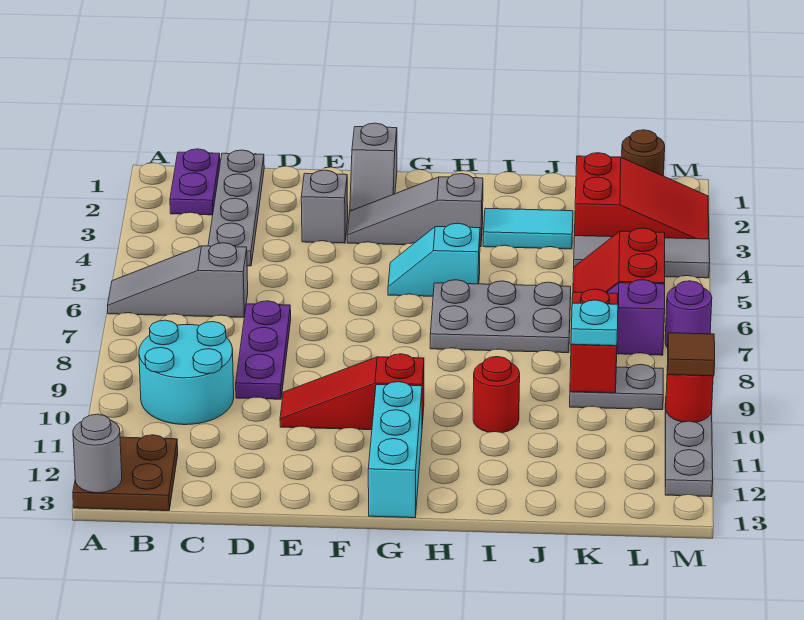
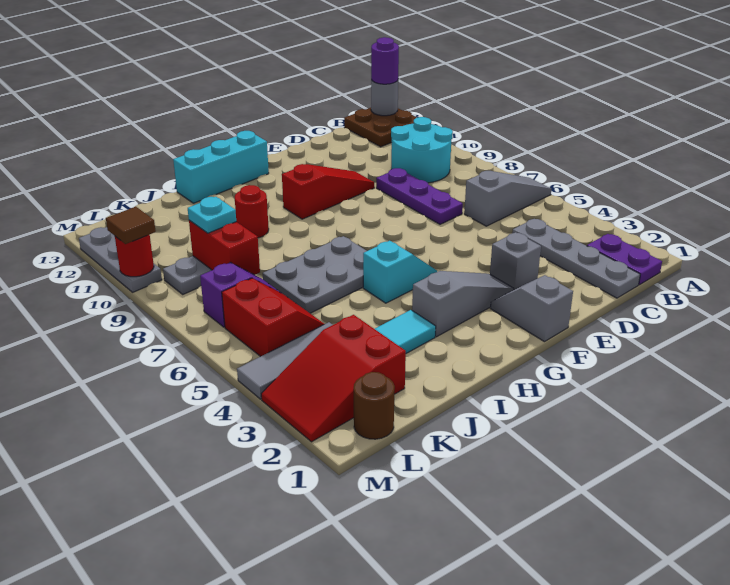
cyan brick G11:G13 level 1 -> cyan brick G13:I13 level 1
purple round brick M7 level 1 -> purple round brick A13 level 3

